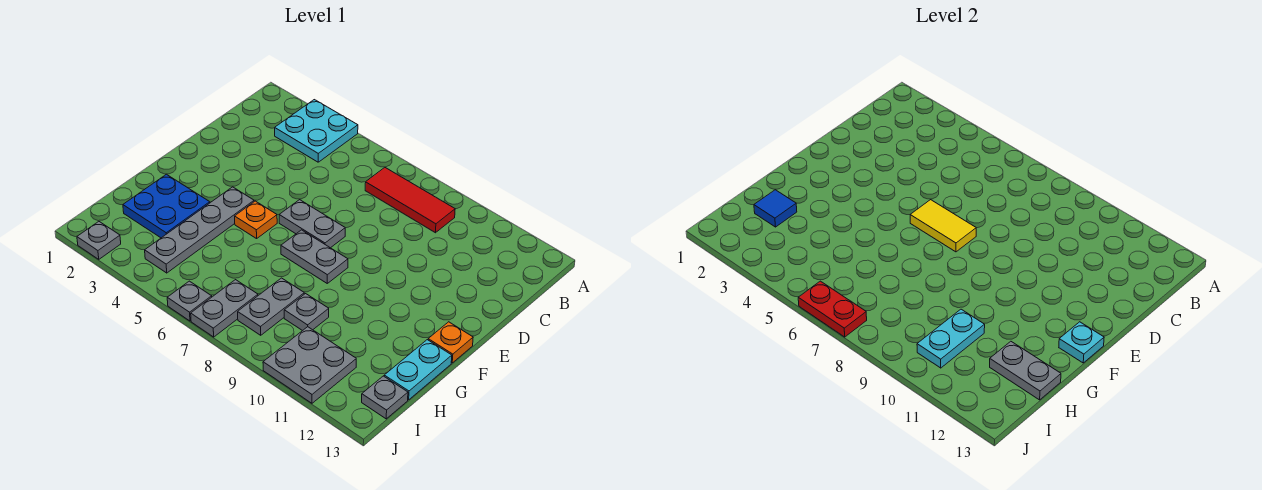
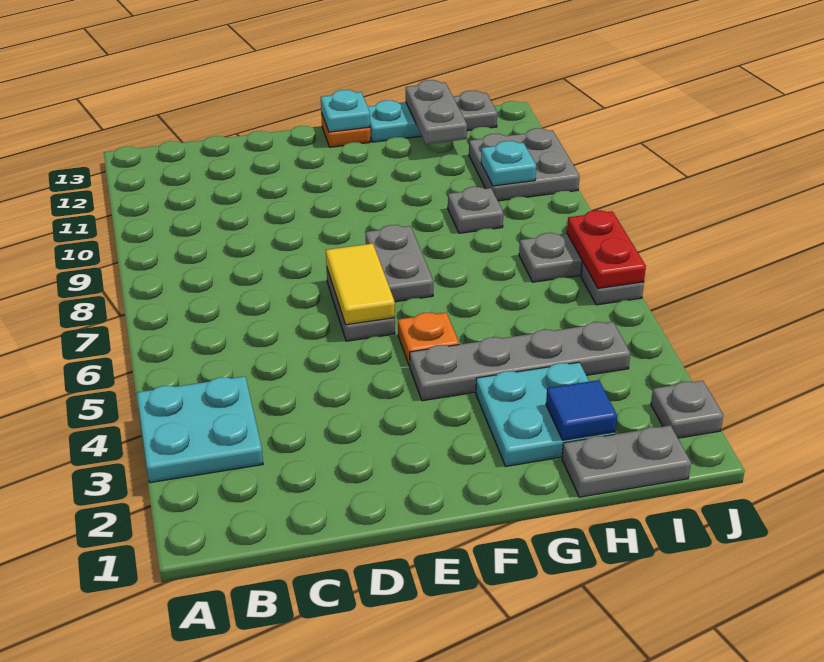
red tile B7:B9 level 1 -> none
blue plate G2:H3 level 1 -> cyan plate G2:H3 level 1
grey plate H8:I8 level 1 -> grey plate H1:I1 level 1
cyan plate H10:I10 level 2 -> cyan plate I10 level 2

